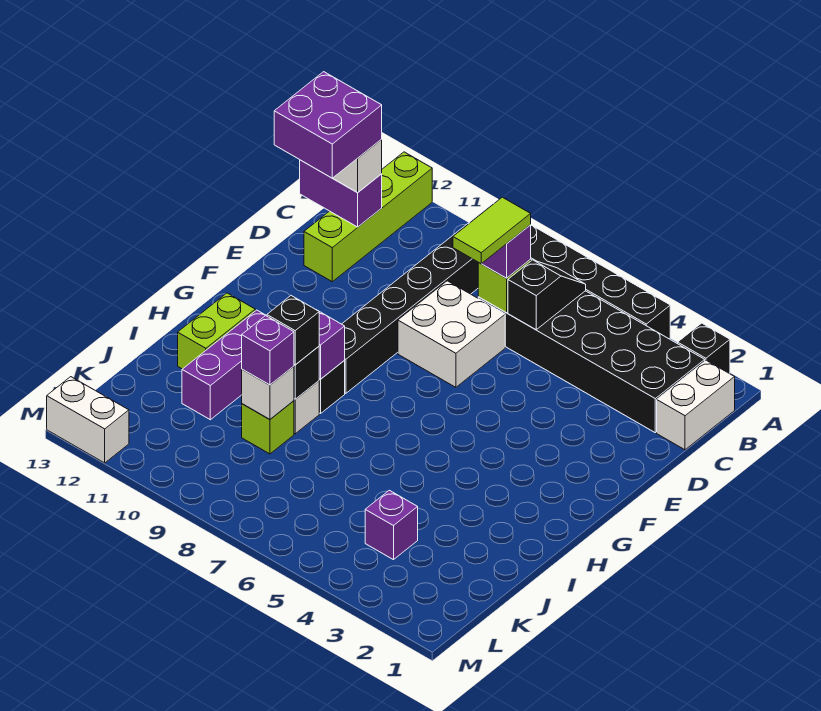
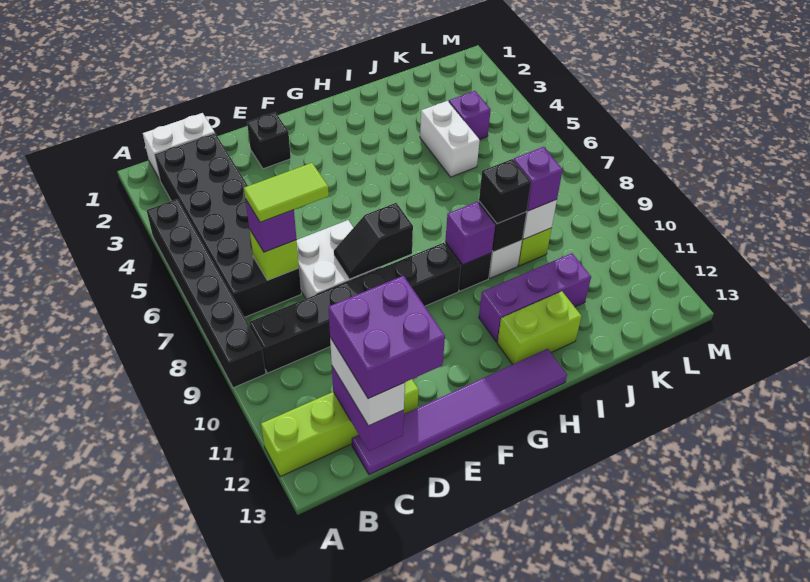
black brick A2 level 1 -> black brick E2 level 1
black slope B6:C6 level 2 top C -> black slope E8:F8 level 2 top F
none -> purple tile C13:H13 level 1
white brick M12:M13 level 1 -> white brick J4:J5 level 1

